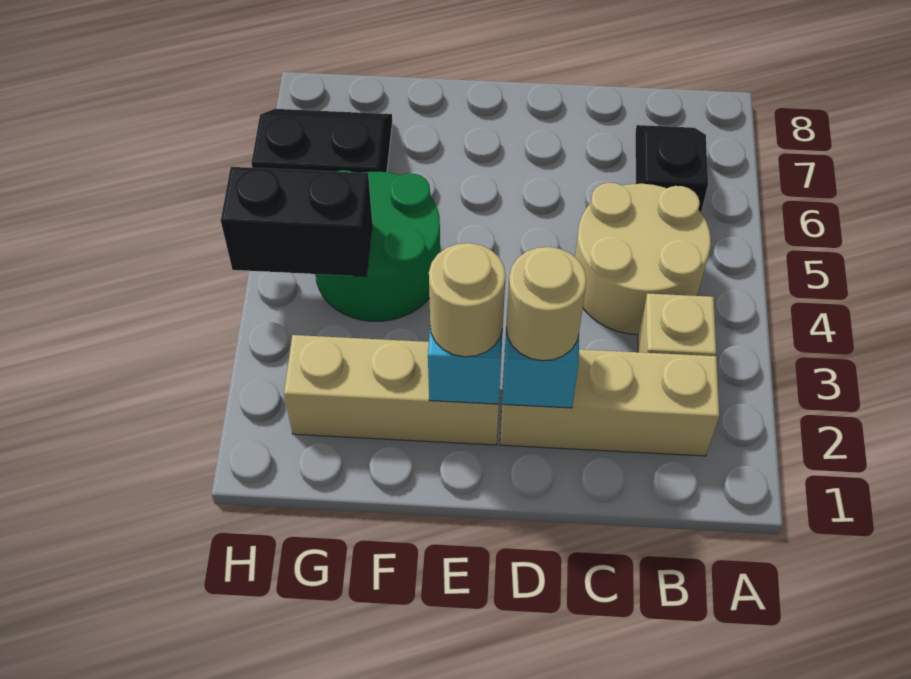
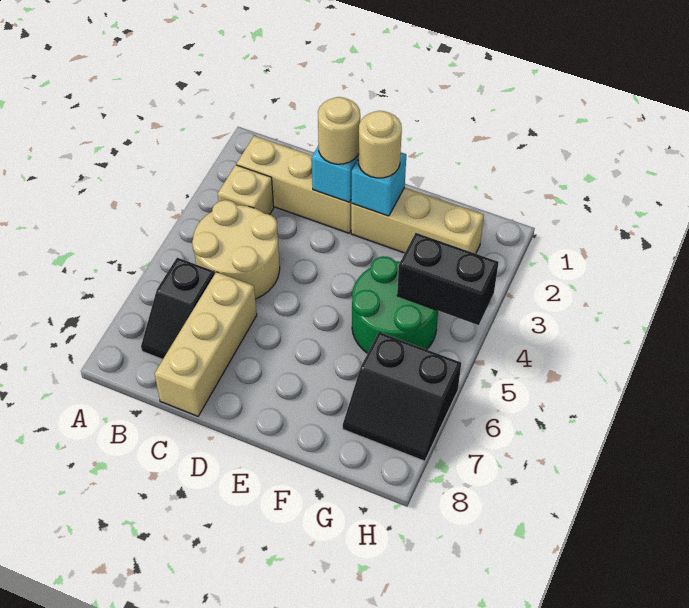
none -> tan brick C6:C8 level 1

